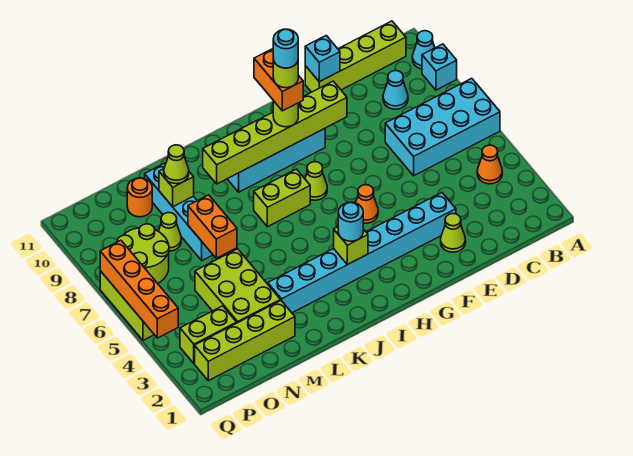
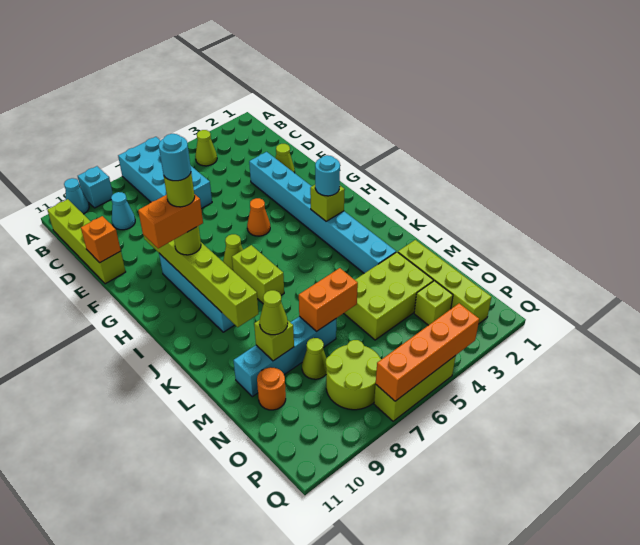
orange cone B4 level 1 -> lime cone B4 level 1
cyan brick E11 level 2 -> orange brick E11 level 2
lime brick O3:P3 level 1 -> lime brick O3 level 1

